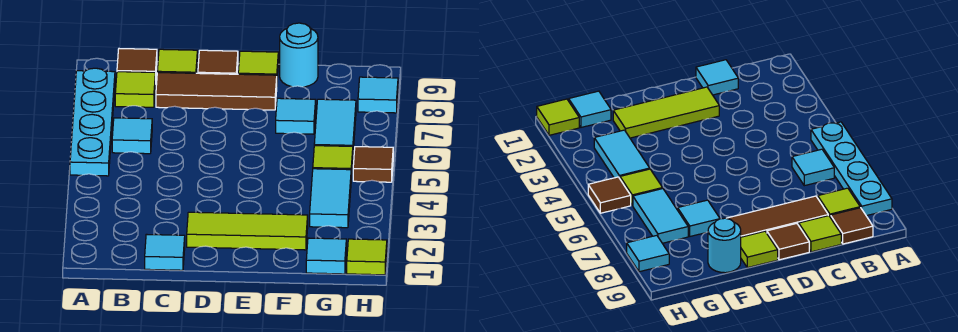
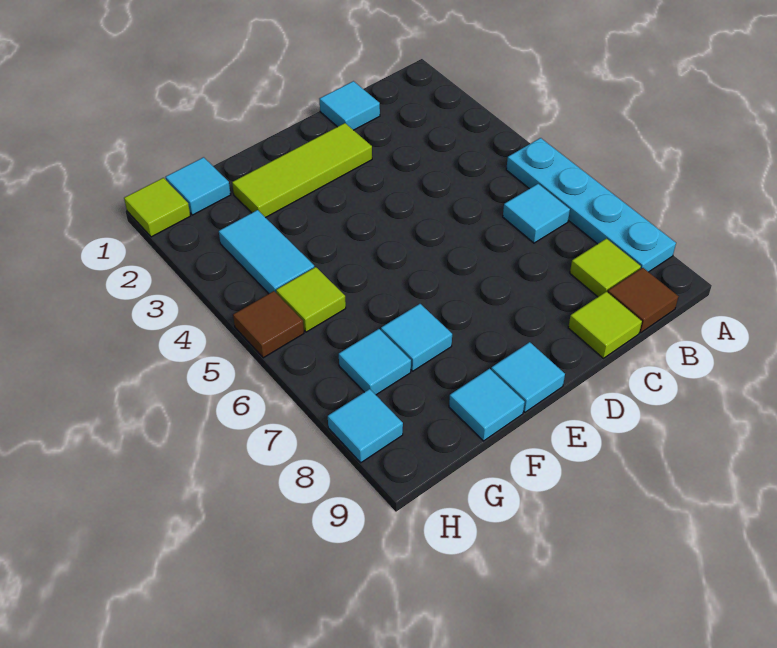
brown tile C8:E8 level 1 -> none
brown tile D9 level 1 -> none
lime tile E9 level 1 -> cyan tile E9 level 1
cyan round brick F9 level 1 -> cyan tile F9 level 1
cyan tile G6:G7 level 1 -> cyan tile G7 level 1

